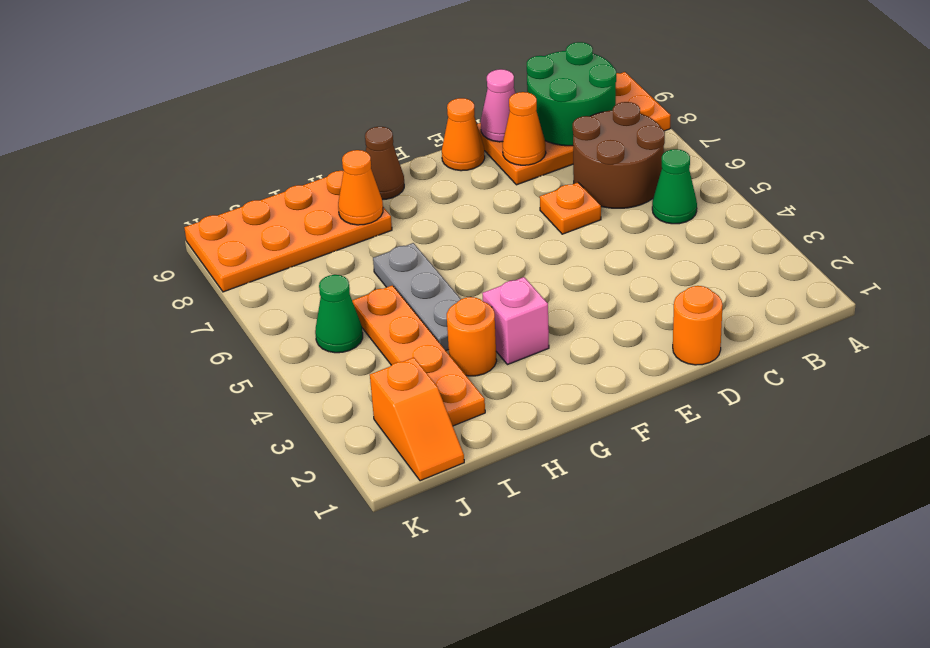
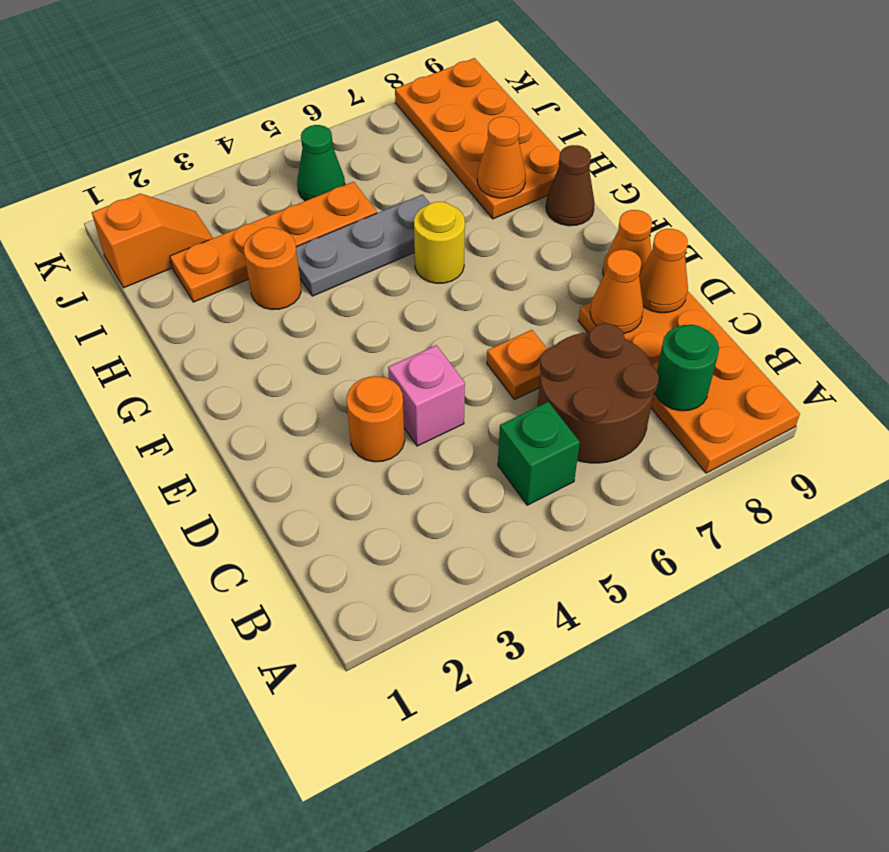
green cone B5 level 1 -> green brick B5 level 1
green round brick B8:C9 level 2 -> green round brick B8 level 2
orange round brick D1 level 1 -> orange round brick D3 level 1
pink cone D9 level 2 -> orange cone D9 level 2
pink brick G3 level 1 -> pink brick D4 level 1
none -> yellow round brick G6 level 1
orange slope J1:J2 level 1 top 2 -> orange slope J1:J2 level 1 top 1

